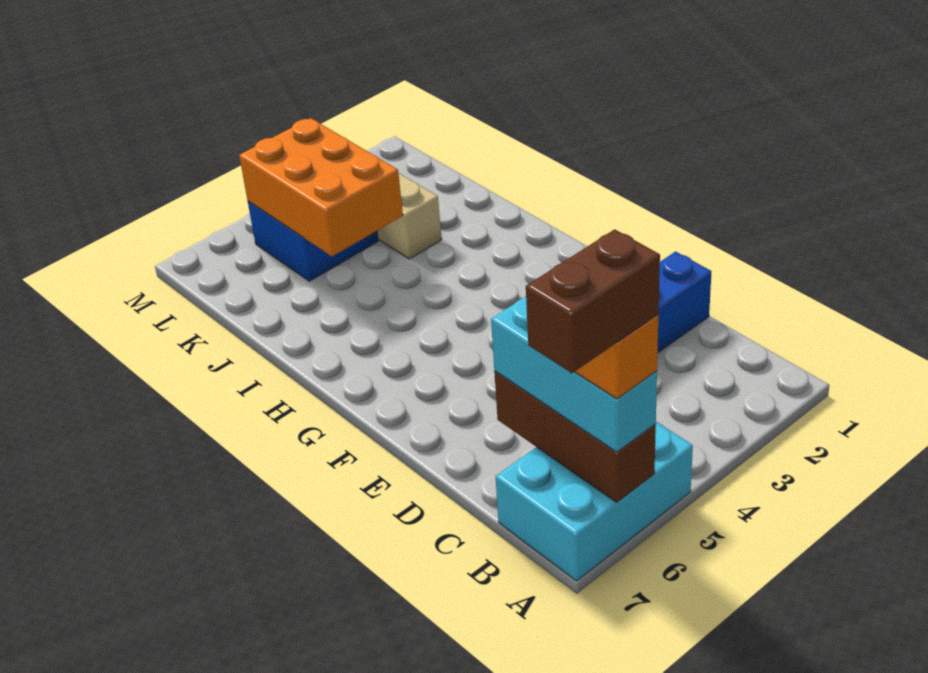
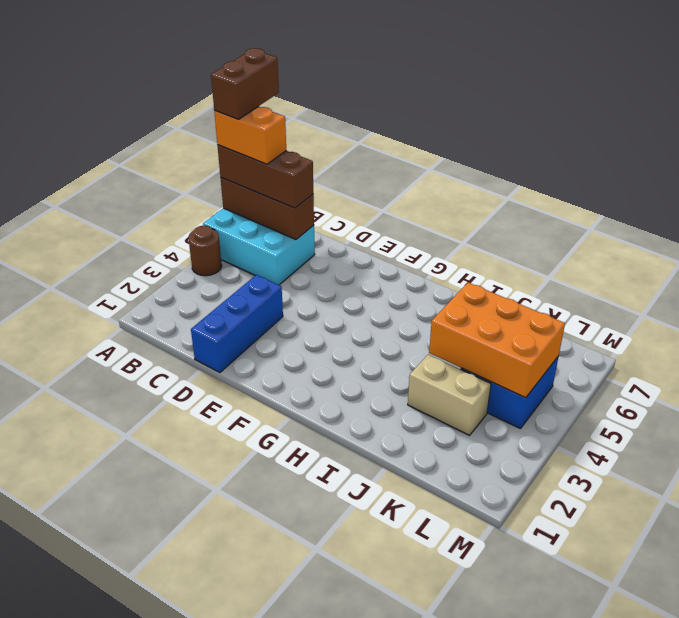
none -> brown round brick A4 level 1
cyan brick A5:B7 level 1 -> cyan brick A5:C6 level 1
cyan brick A6:C6 level 3 -> brown brick A6:C6 level 3

